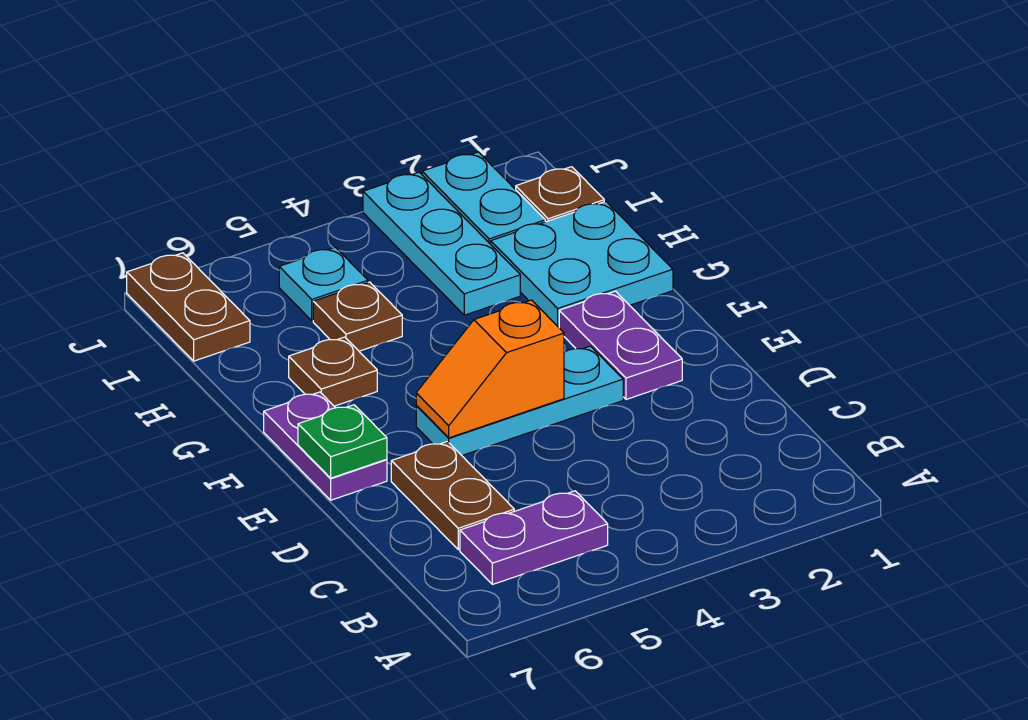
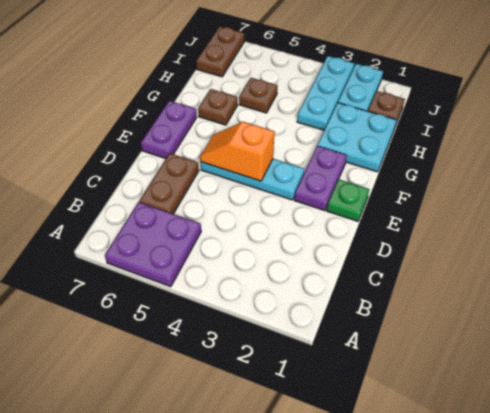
purple plate B5:B6 level 1 -> purple plate A5:B6 level 1
green plate E7 level 2 -> green plate E1 level 1
cyan plate I5 level 1 -> none

